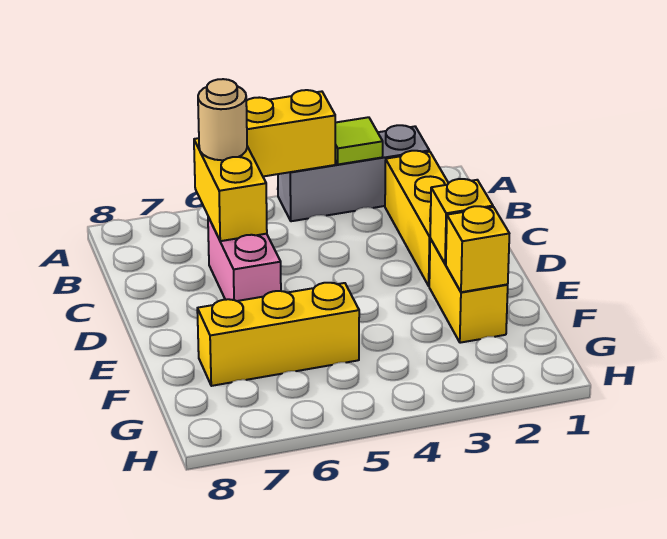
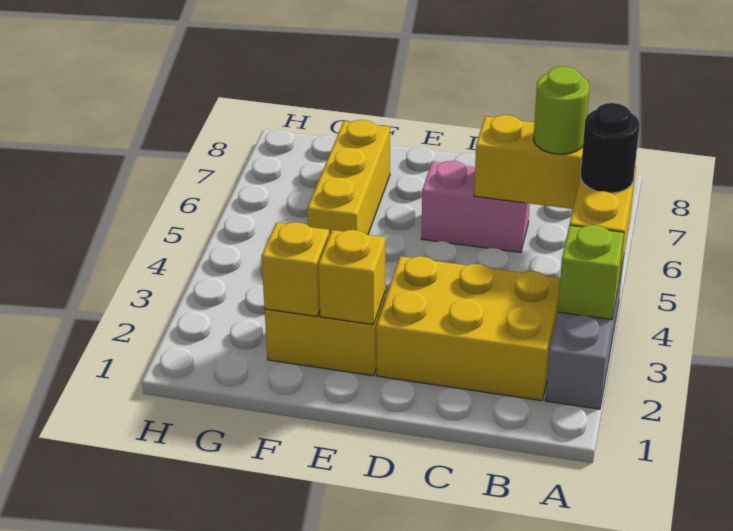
lime tile A3 level 2 -> lime brick A3 level 2
none -> black round brick A5 level 3
yellow brick B2:D2 level 1 -> yellow brick B2:D3 level 1
tan round brick B6 level 3 -> lime round brick B6 level 3

